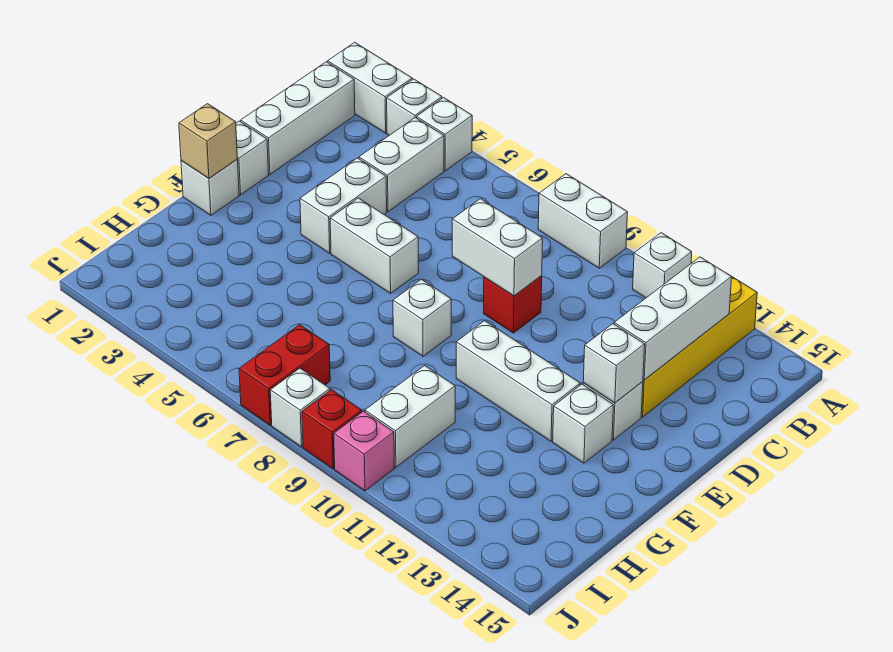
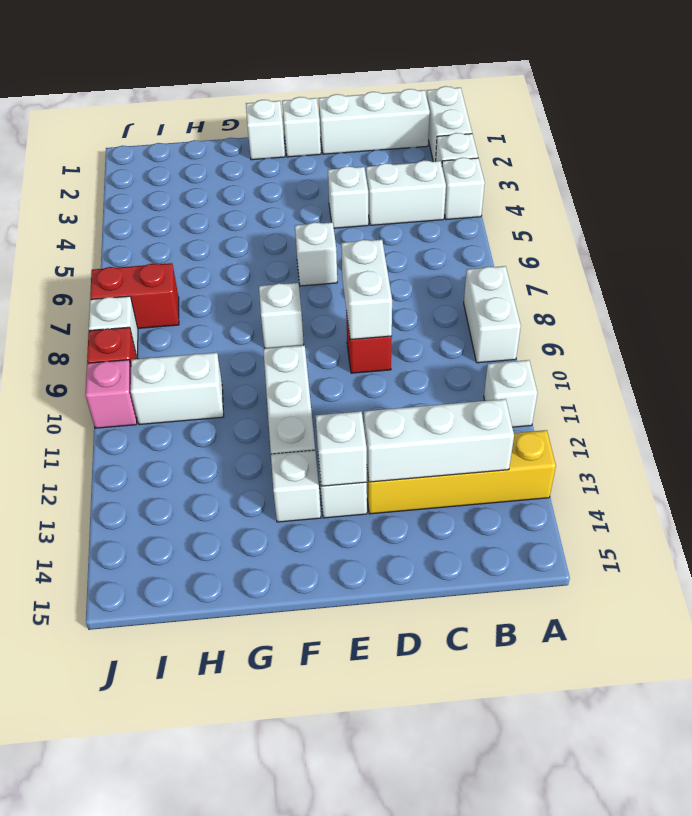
white brick D4:E4 level 1 -> white brick D4 level 1
white brick E5:E6 level 1 -> white brick E6 level 1
tan brick F1 level 2 -> none

